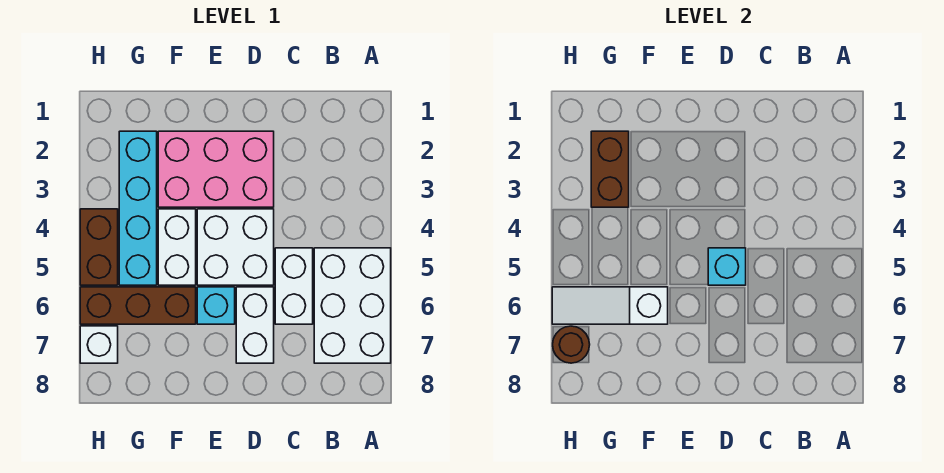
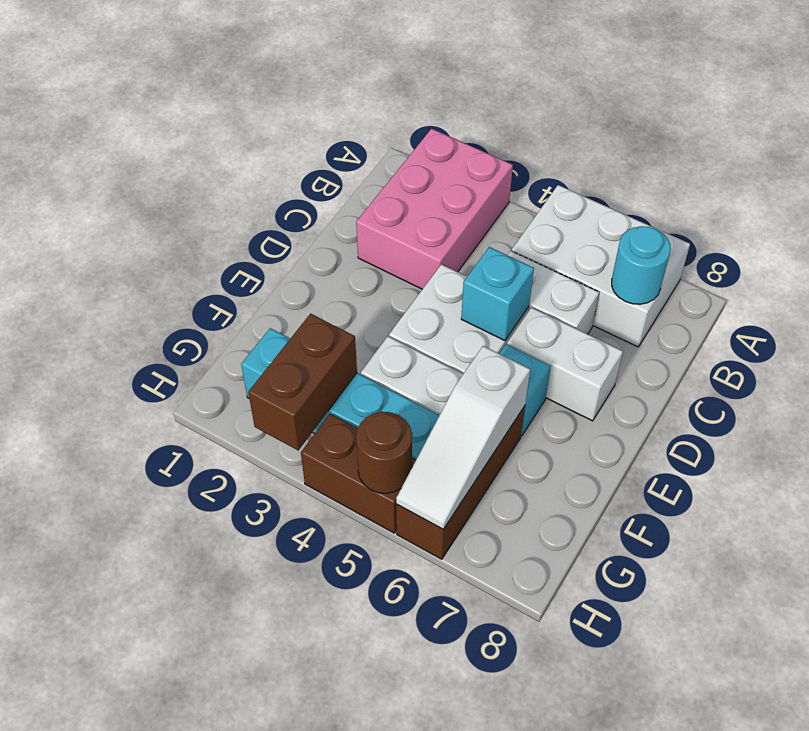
none -> cyan round brick B7 level 2
pink brick D2:F3 level 1 -> pink brick A2:C3 level 1
brown brick G2:G3 level 2 -> brown brick G3:H3 level 2
white brick H7 level 1 -> none
brown round brick H7 level 2 -> brown round brick H5 level 2

